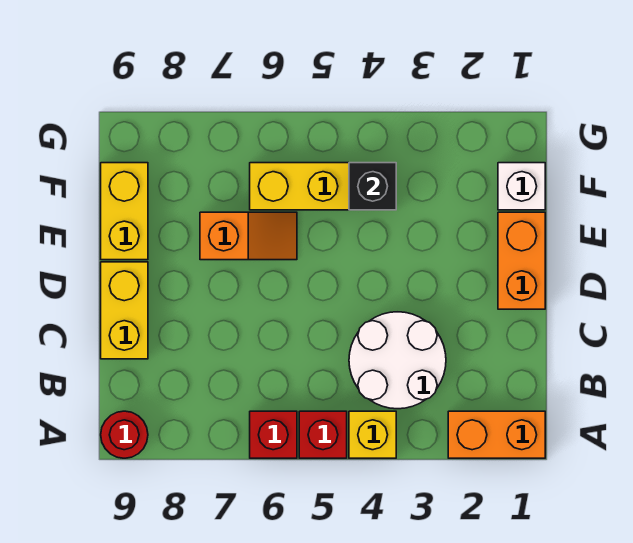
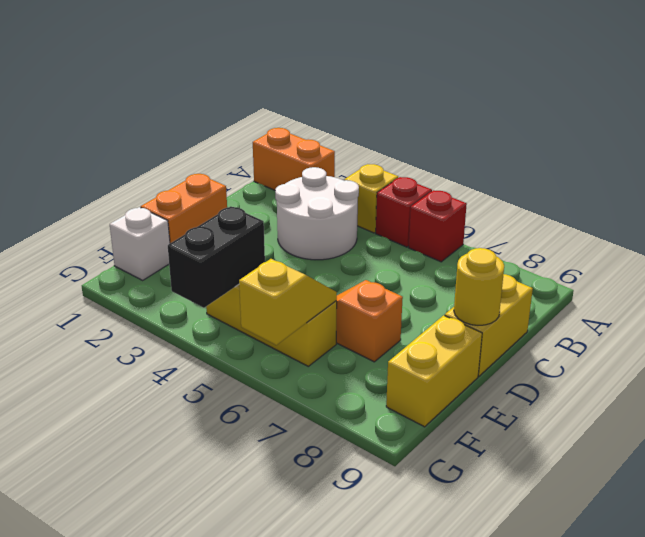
red round brick A9 level 1 -> none
none -> yellow round brick D9 level 2
black brick F4 level 2 -> black brick F4:G4 level 2
none -> yellow slope F6:G6 level 2 top G

